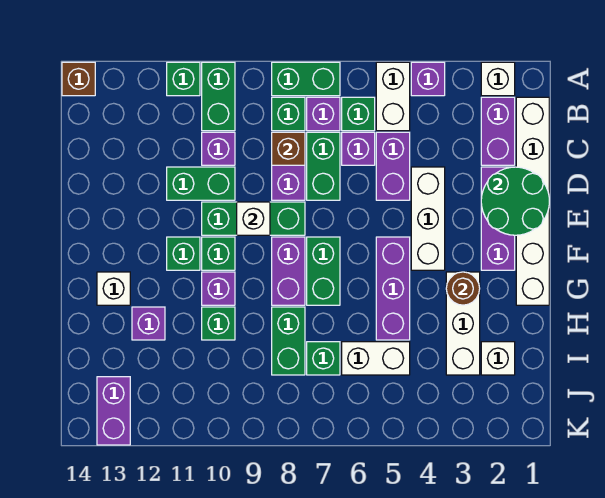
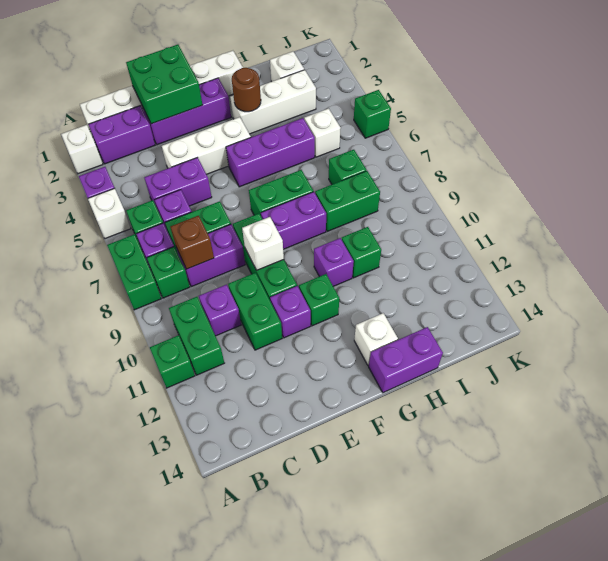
white brick A5:B5 level 1 -> white brick A5 level 1
green brick A10:B10 level 1 -> green brick B10:B11 level 1
brown brick A14 level 1 -> none
green round brick D1:E2 level 2 -> green brick D1:E2 level 2
green brick F10 level 1 -> green brick K5 level 1
purple brick H12 level 1 -> purple brick E11 level 1
white brick I5:I6 level 1 -> white brick I5 level 1
purple brick J13:K13 level 1 -> purple brick G14:H14 level 1

